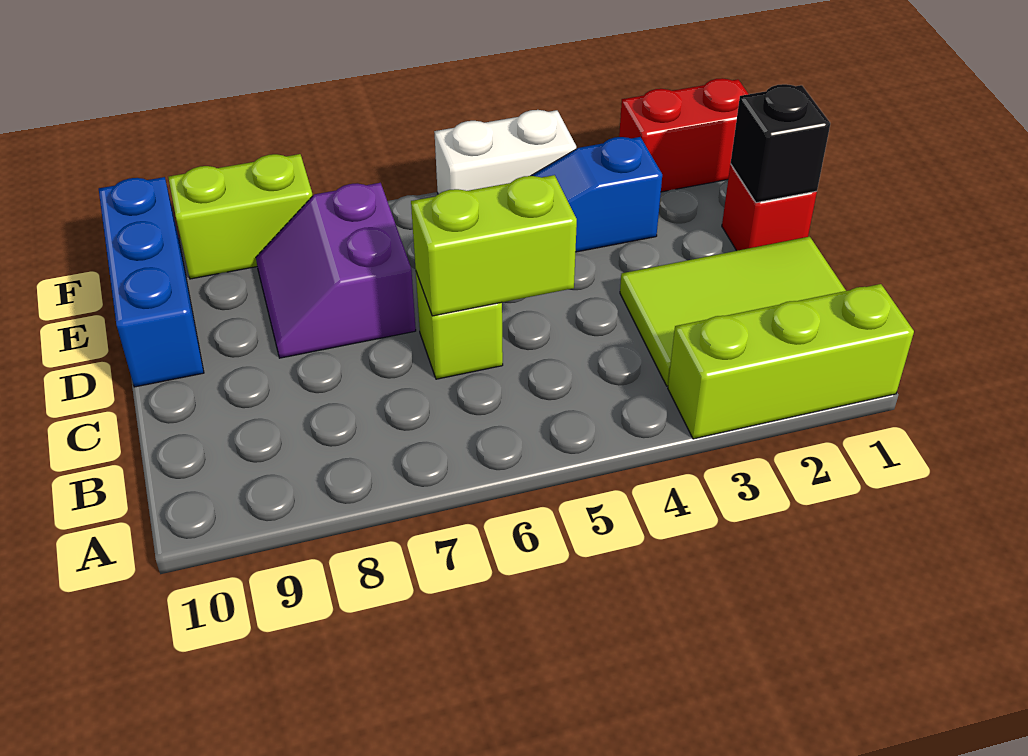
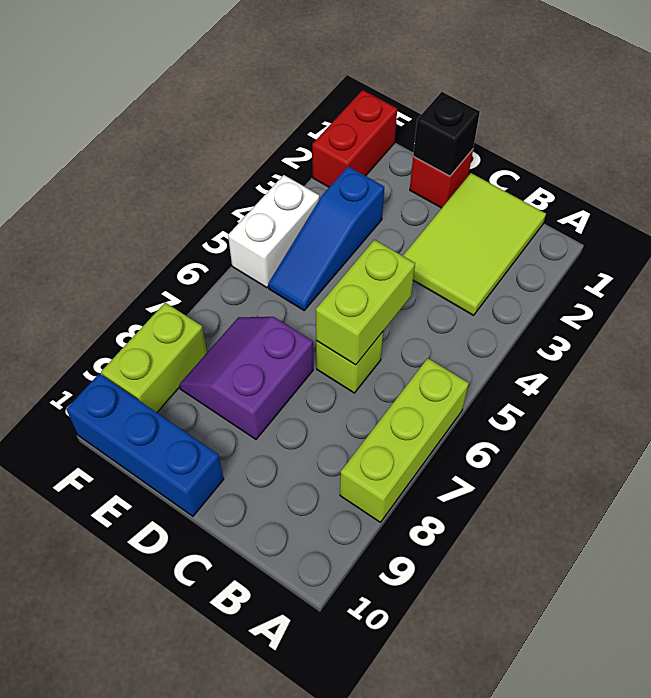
lime brick A1:A3 level 1 -> lime brick A6:A8 level 1
purple slope D7:E8 level 1 top 7 -> purple slope D7:E8 level 1 top D

